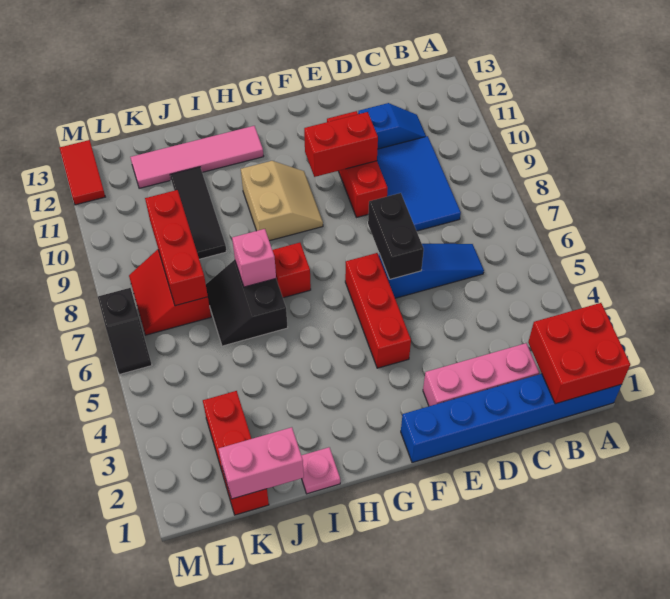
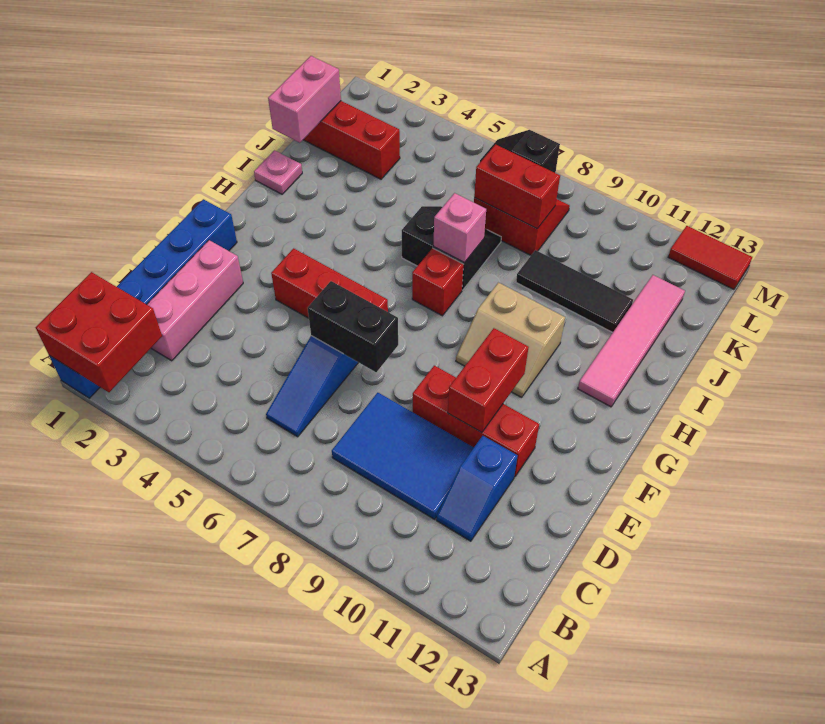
red brick K7:K9 level 2 -> red brick K7:K8 level 2

